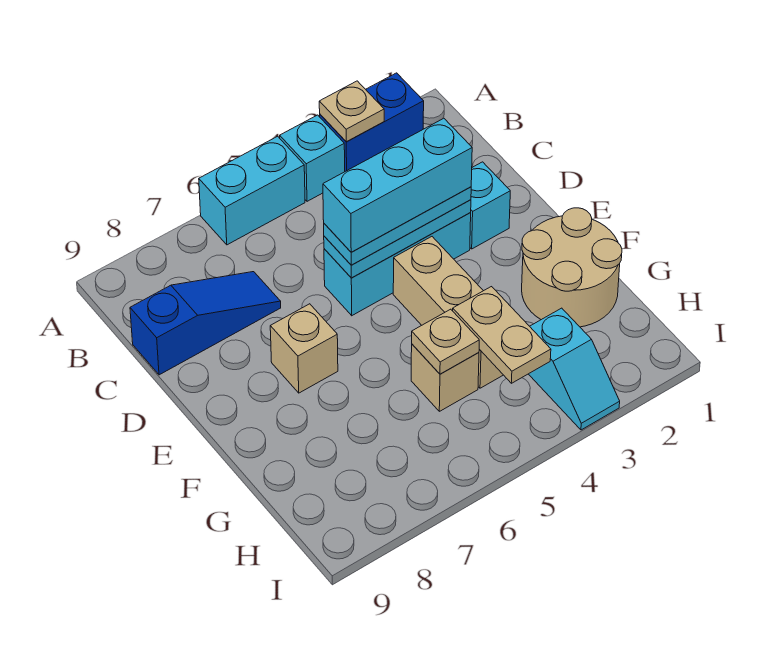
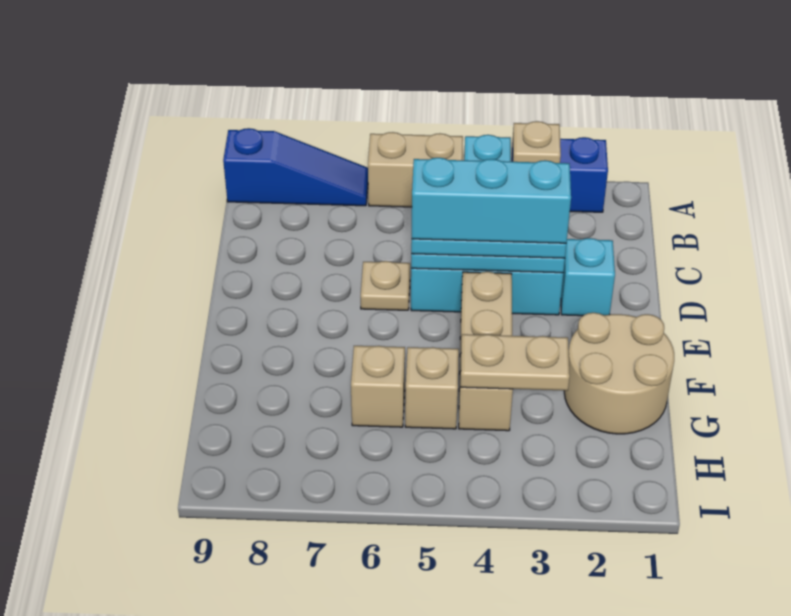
cyan brick A5:A6 level 1 -> tan brick A5:A6 level 1
blue slope C7:C9 level 1 top 9 -> blue slope A7:A9 level 1 top 9
tan brick E7 level 1 -> tan brick G6 level 1
tan plate G4:H4 level 2 -> tan plate G3:G4 level 2
tan plate G5 level 2 -> tan plate D6 level 1
cyan slope H3:I3 level 1 top H -> none

